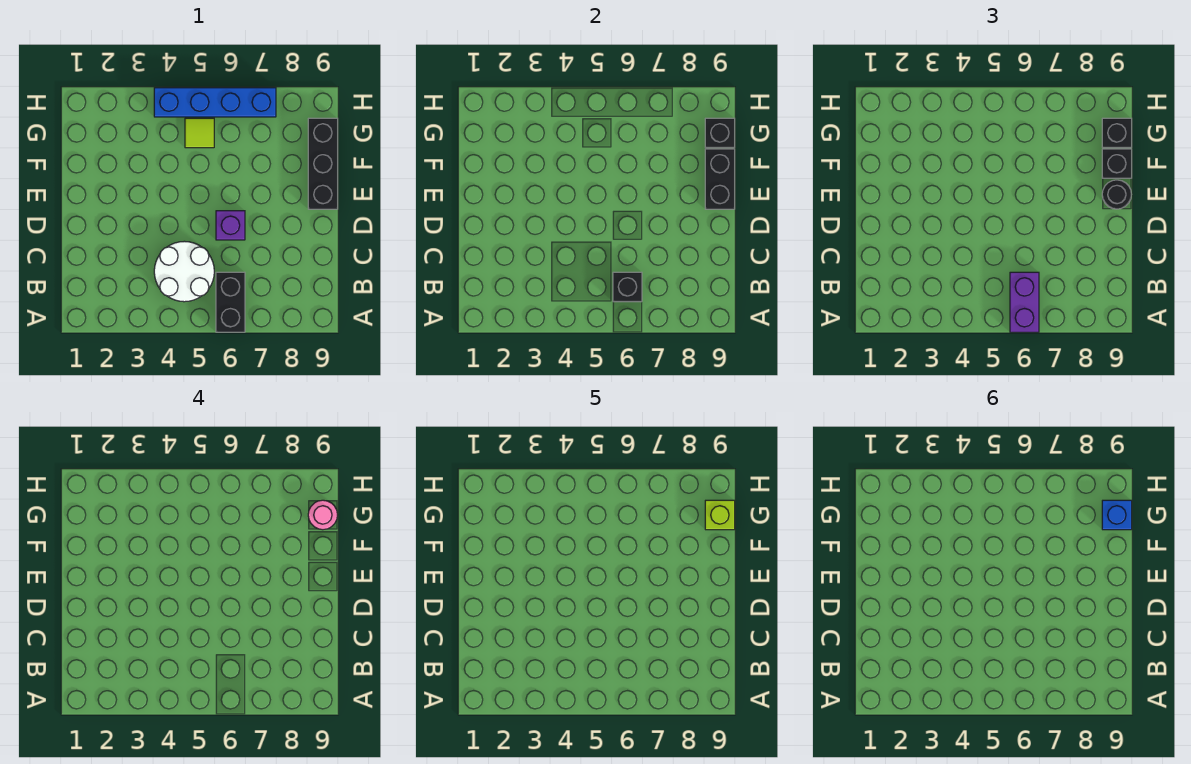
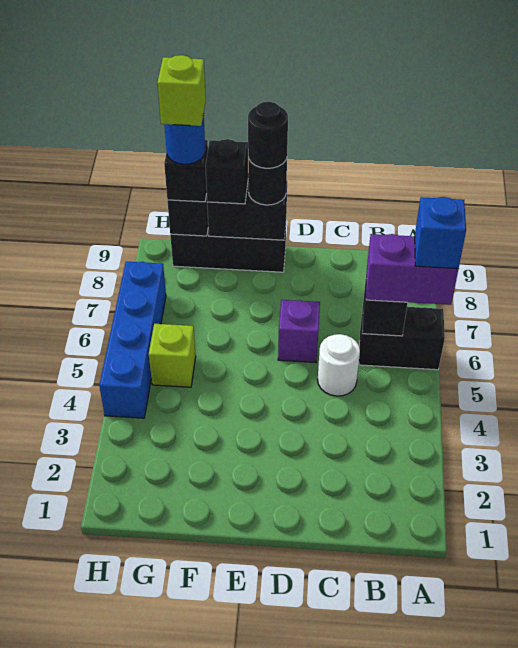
white round brick B4:C5 level 1 -> white round brick C5 level 1
none -> black round brick E9 level 4
lime tile G5 level 1 -> lime brick G5 level 1
pink round brick G9 level 4 -> blue round brick G9 level 4
blue brick G9 level 6 -> blue brick A6 level 4

